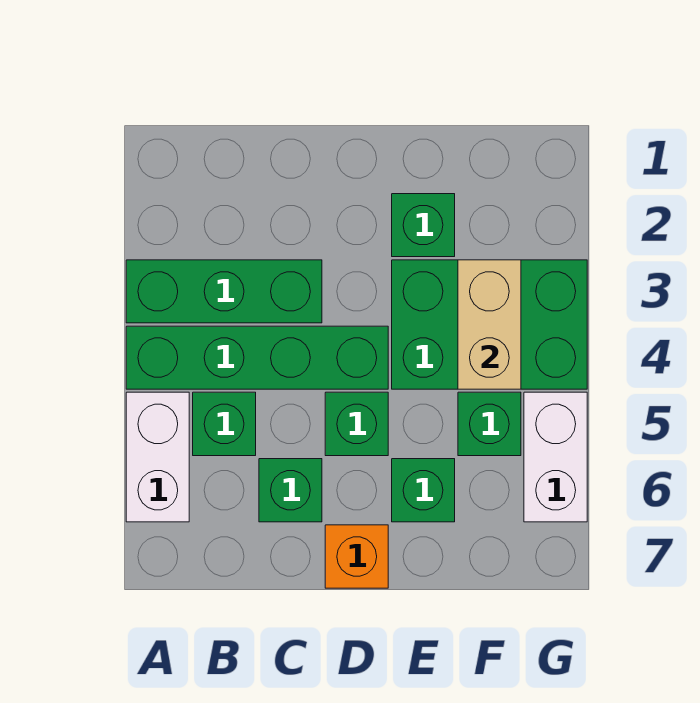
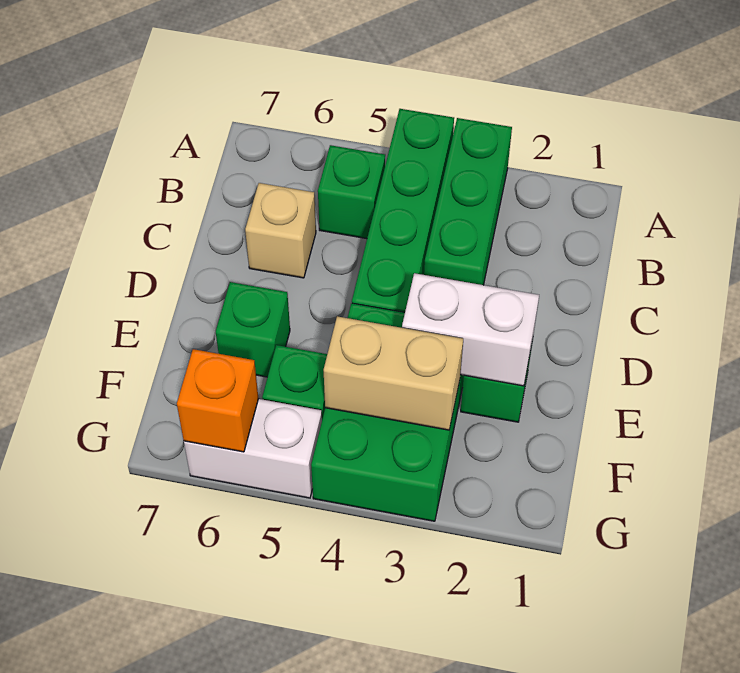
white brick A5:A6 level 1 -> white brick E2:E3 level 2
green brick C6 level 1 -> tan brick C6 level 1
green brick D5 level 1 -> none
orange brick D7 level 1 -> orange brick G6 level 2

